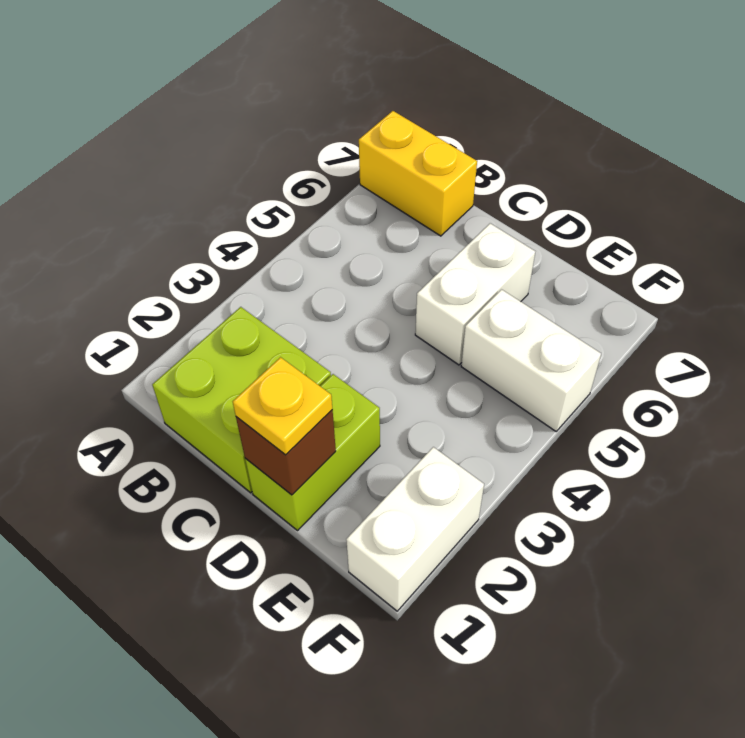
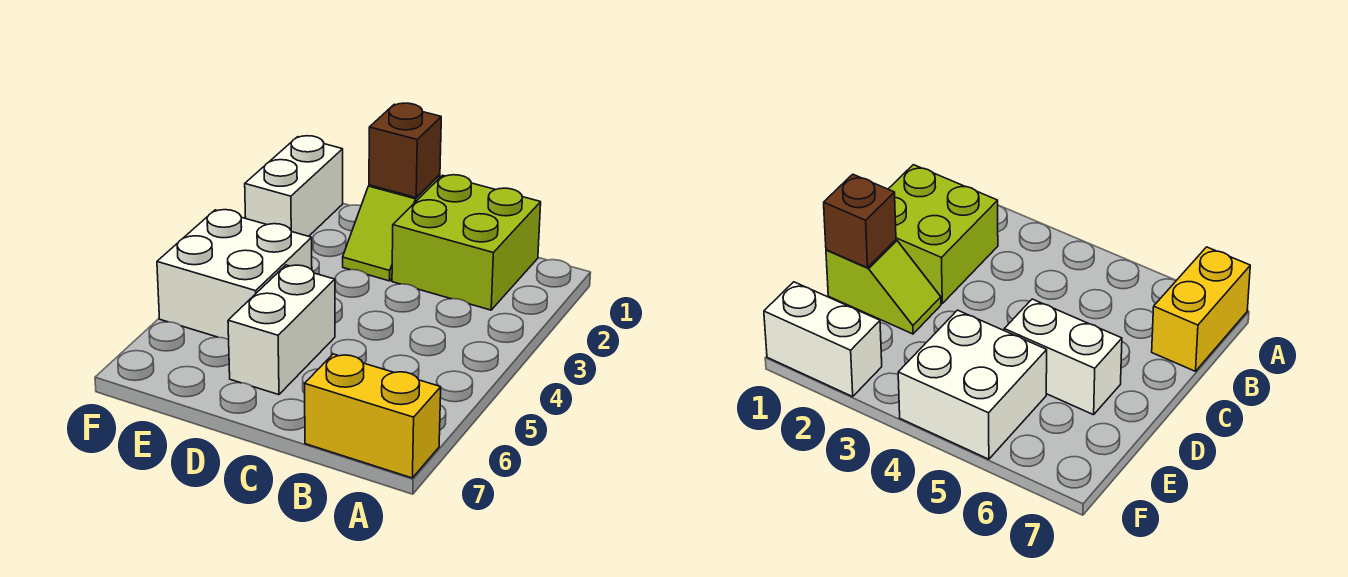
lime brick D1:D2 level 1 -> lime slope D1:D2 level 1 top 1
yellow plate D1 level 3 -> none
white brick E5:F5 level 1 -> white brick E4:F5 level 1

